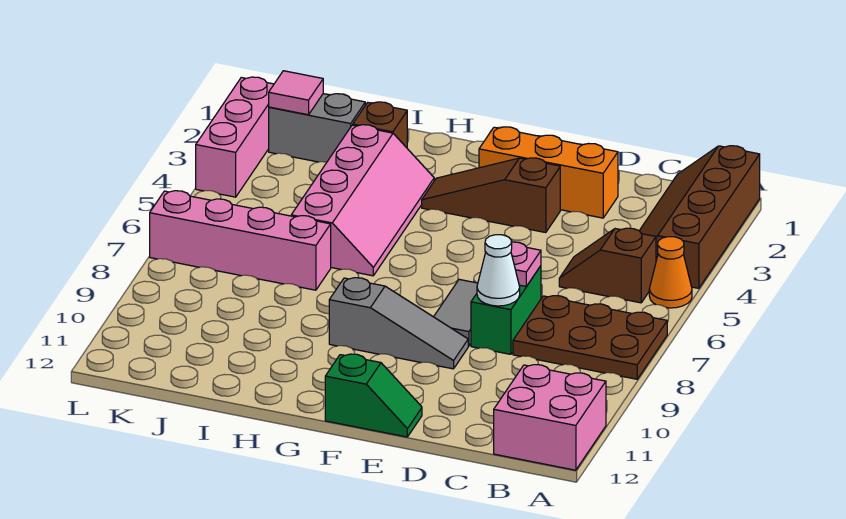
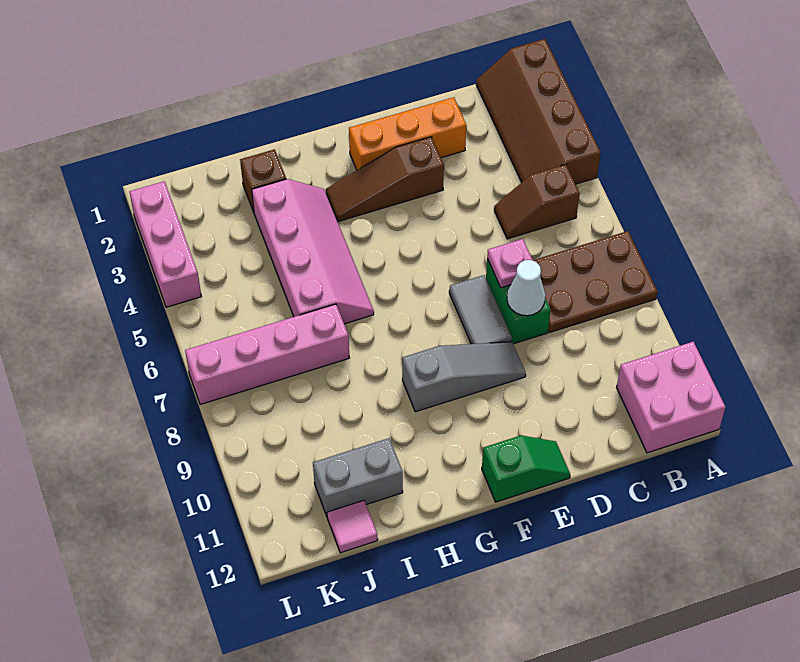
orange cone A5 level 1 -> none
grey brick J2:K2 level 1 -> grey brick I11:J11 level 1
pink tile K2 level 2 -> pink tile J12 level 1

